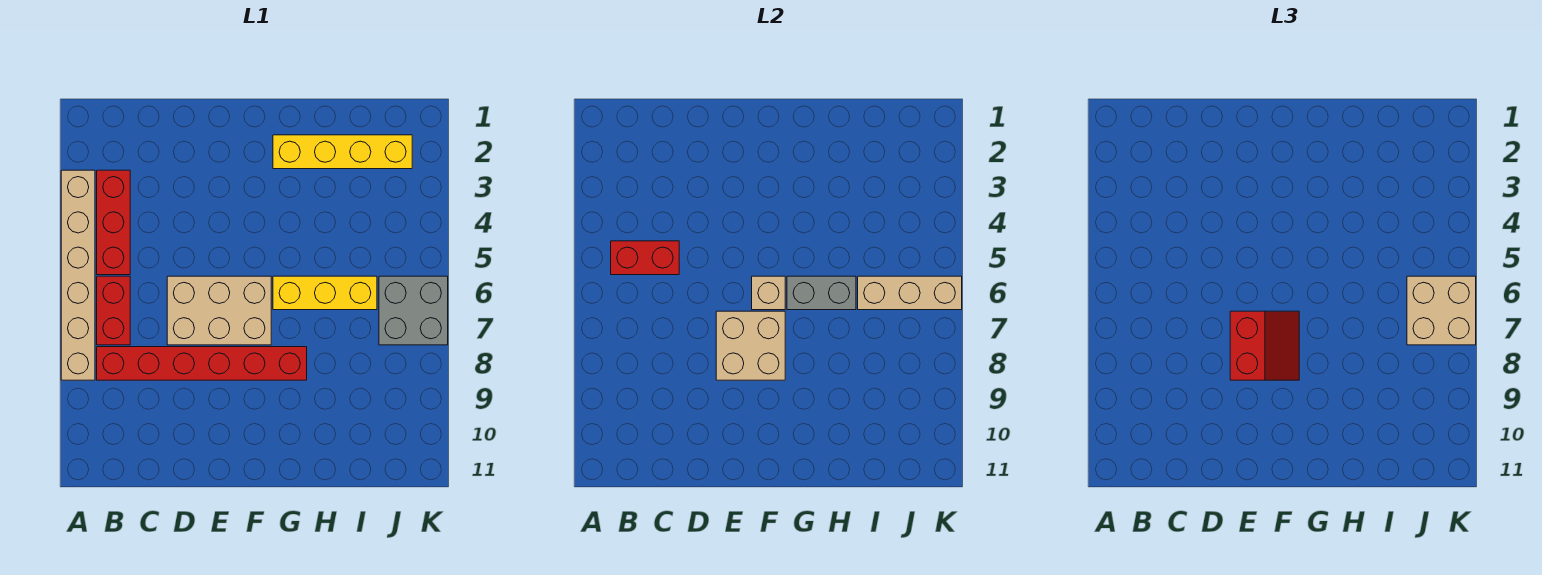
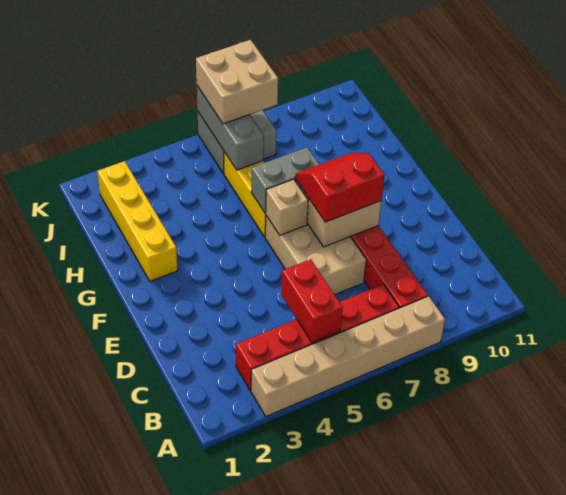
grey brick G6:H6 level 2 -> grey brick G6:G7 level 2
tan brick I6:K6 level 2 -> grey brick I6:K6 level 2

